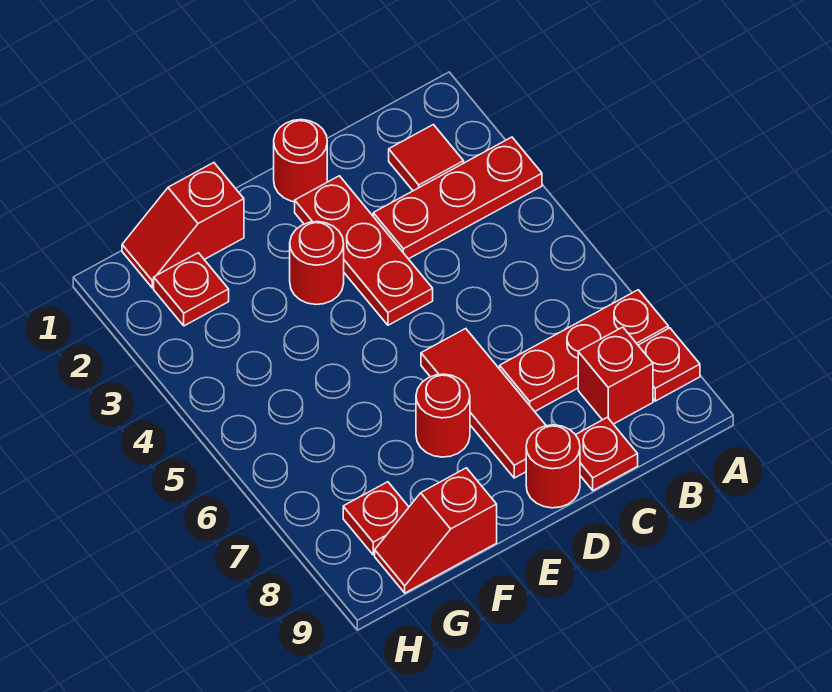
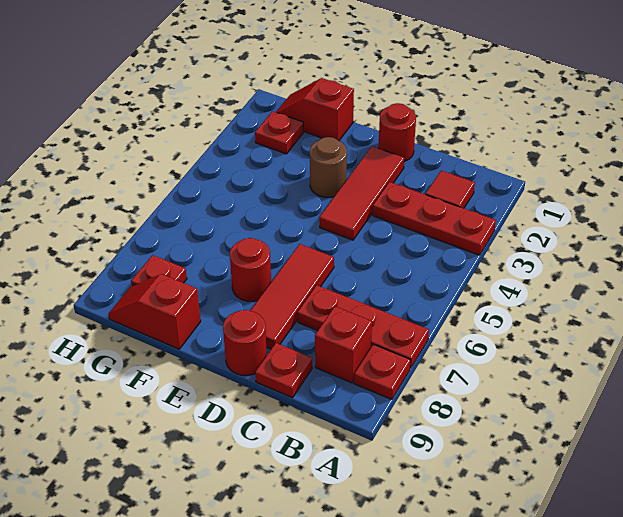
red plate D2:D4 level 1 -> red tile D2:D4 level 1
red round brick E3 level 1 -> brown round brick E3 level 1

